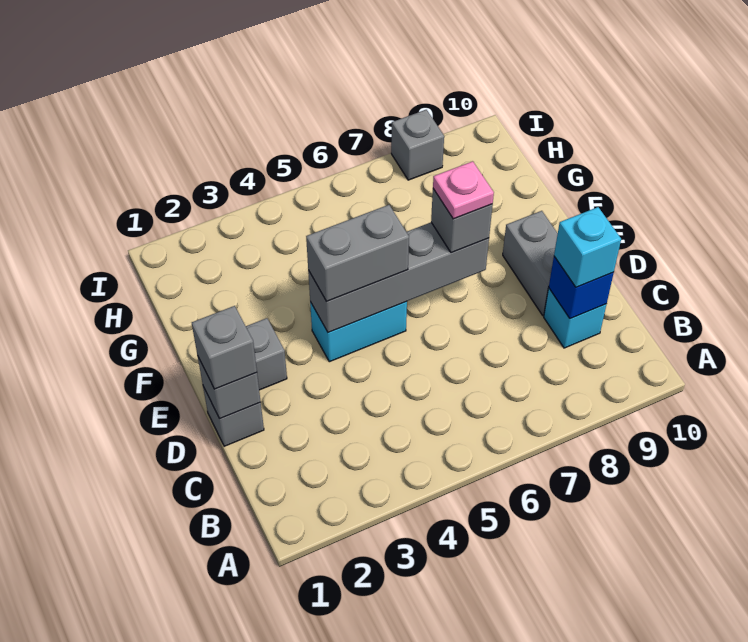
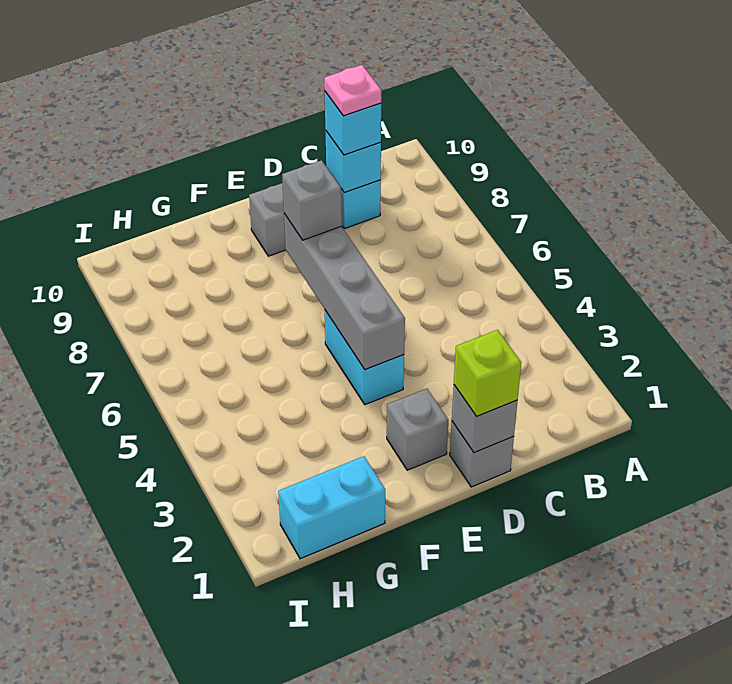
blue brick C9 level 2 -> cyan brick C9 level 2
grey brick D1 level 3 -> lime brick D1 level 3
grey brick E4:E5 level 3 -> none
pink plate E7 level 4 -> pink plate C9 level 4
none -> cyan brick G1:H1 level 1
grey brick I8 level 1 -> none

